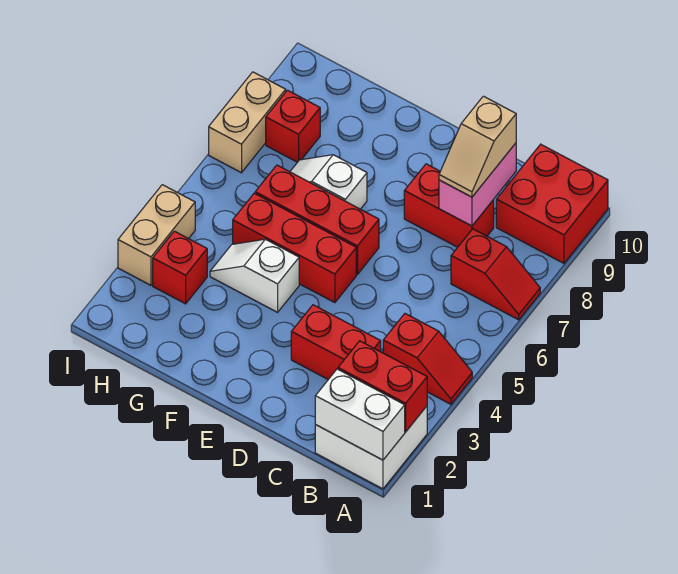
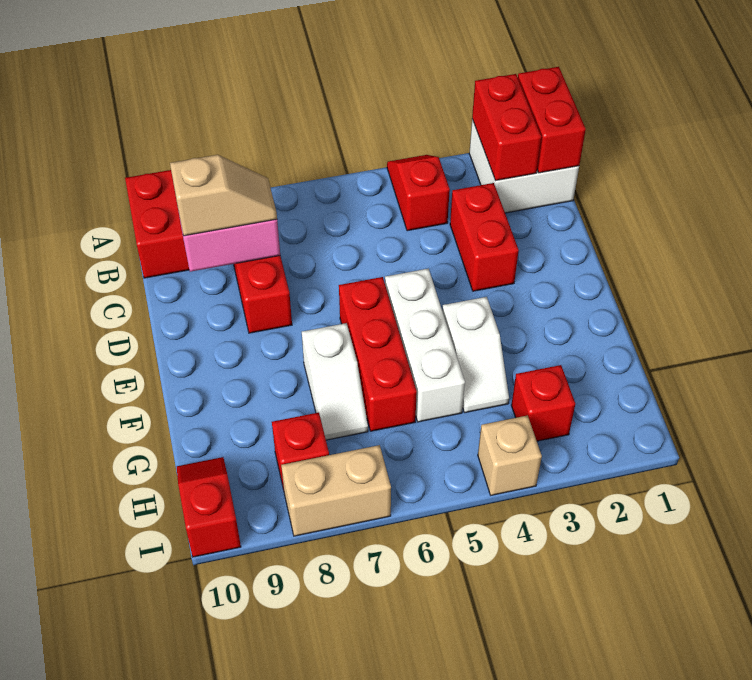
white brick A1:B1 level 2 -> red brick A1:B1 level 2
red slope A7:B7 level 1 top B -> red slope H10:I10 level 1 top I
red brick E5:G5 level 1 -> white brick E5:G5 level 1
tan brick I3:I4 level 1 -> tan brick I4 level 1

